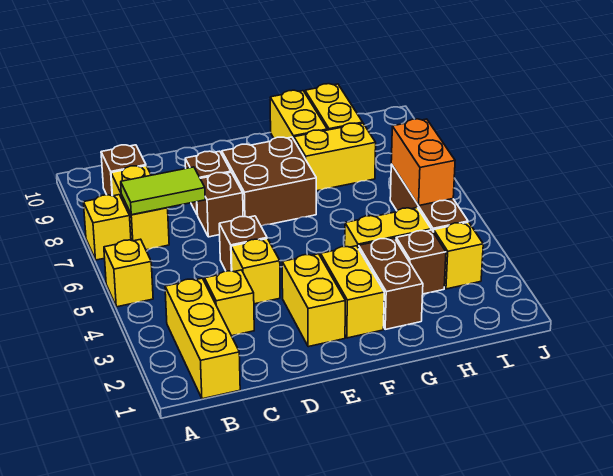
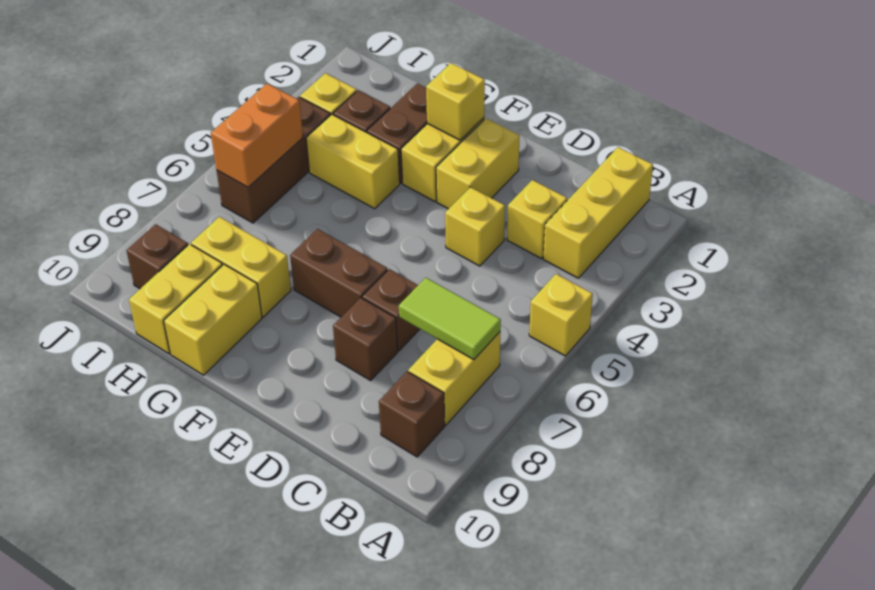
yellow brick A7 level 1 -> yellow brick F2 level 2
brown brick D5 level 1 -> brown brick I9 level 1
brown brick E7:F8 level 1 -> brown brick E7:F7 level 1

